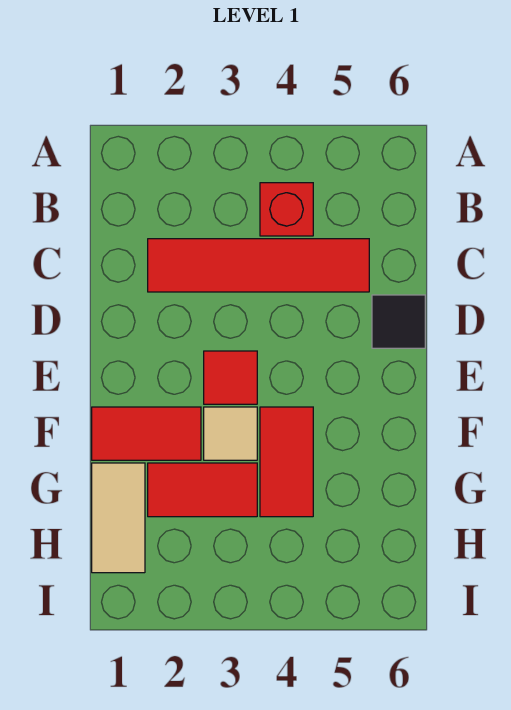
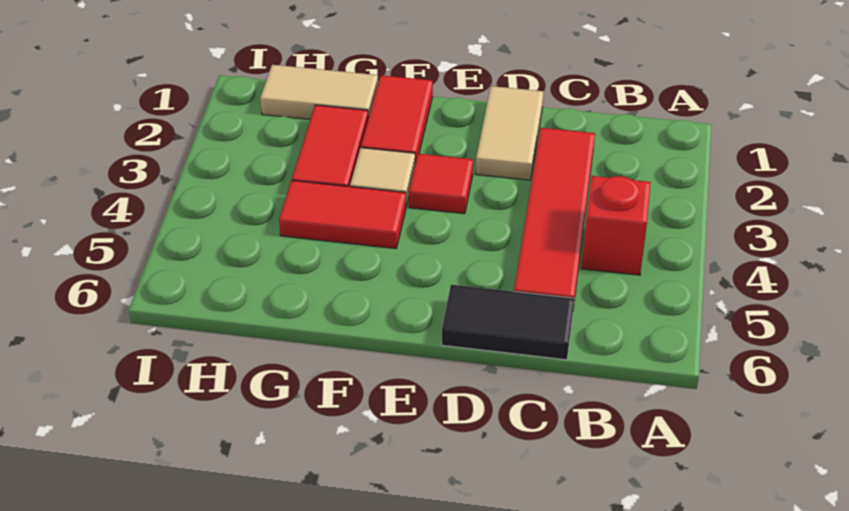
none -> tan tile D1:D2 level 1
black tile D6 level 1 -> black tile C6:D6 level 1

